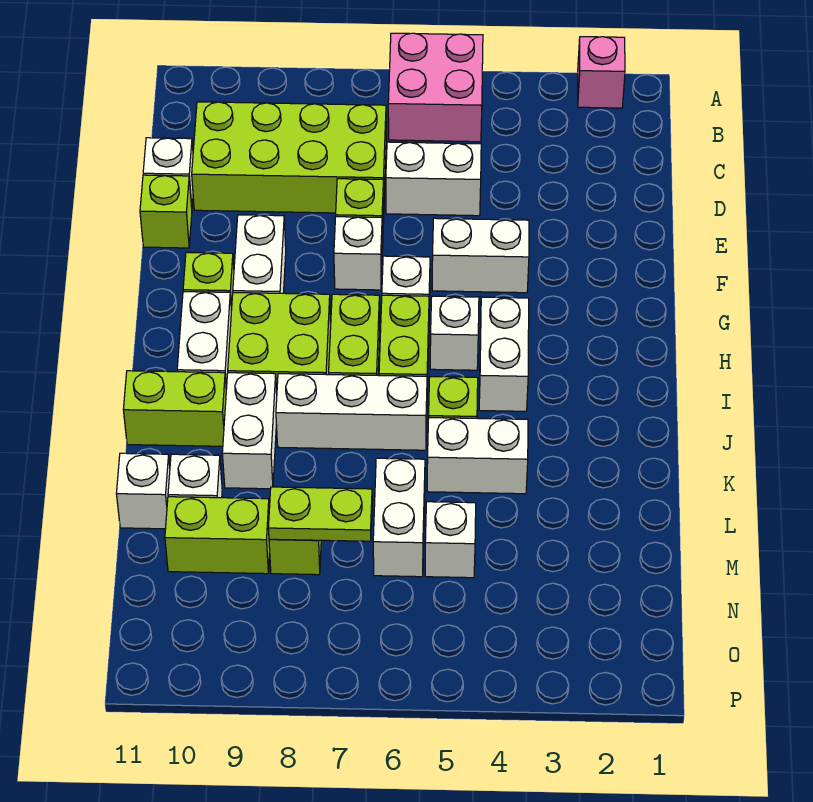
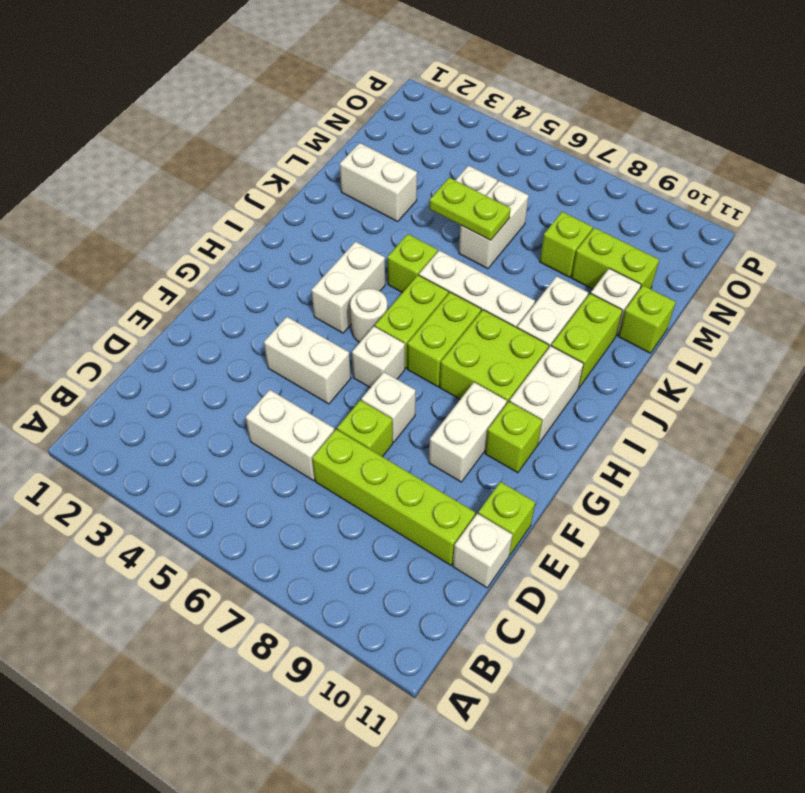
pink brick A2 level 1 -> none
pink brick A5:B6 level 1 -> none
lime brick C7:D10 level 1 -> lime brick D7:D10 level 1
white brick H5 level 1 -> white round brick H5 level 1
lime brick J10:J11 level 1 -> lime brick J10:K10 level 1
white brick K4:K5 level 1 -> white brick L2:L3 level 1
white brick L11 level 1 -> lime brick L11 level 1
lime plate M7:M8 level 2 -> lime plate L5:L6 level 2

